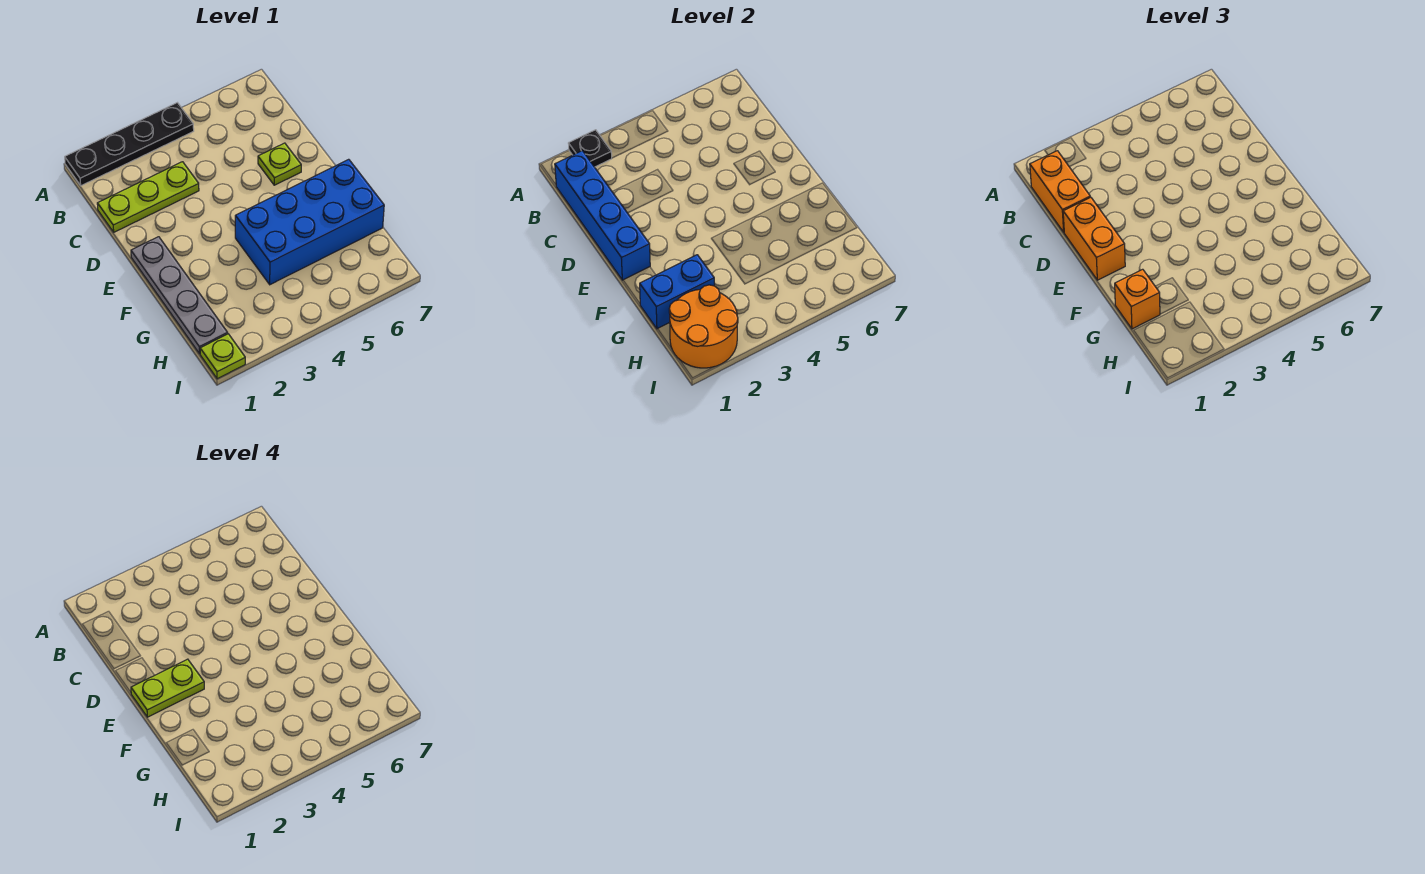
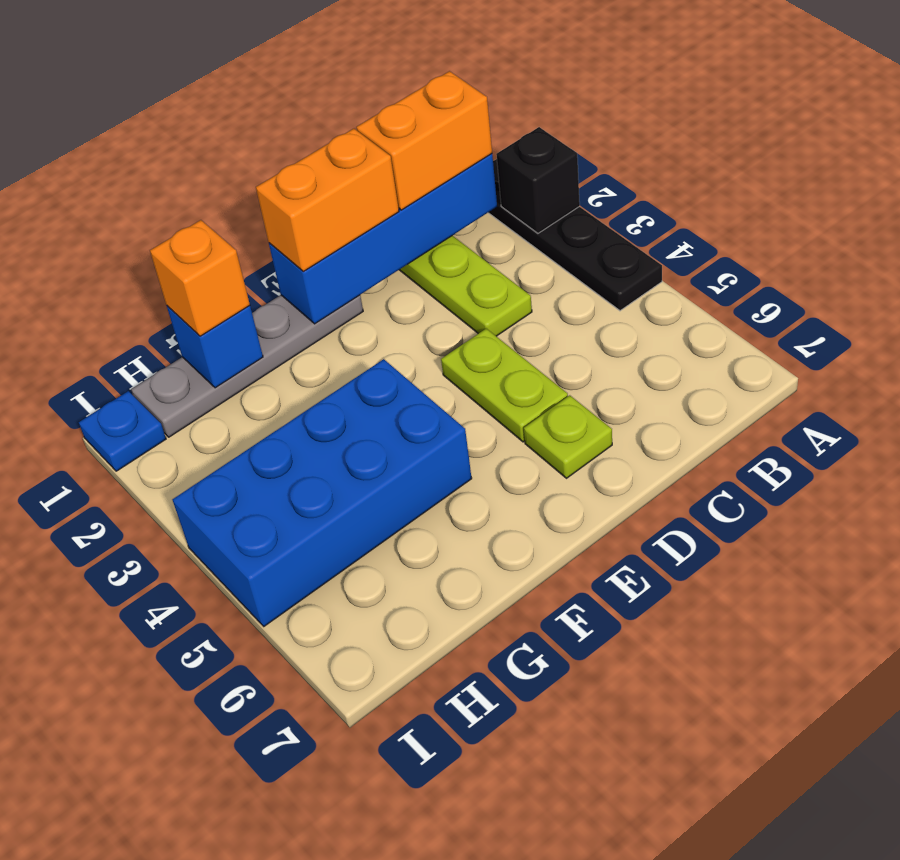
black plate A2 level 2 -> black brick A2 level 2
lime plate E1:E2 level 4 -> lime plate D4:D5 level 1
blue brick F4:G7 level 1 -> blue brick F4:I5 level 1
blue brick G1:G2 level 2 -> blue brick G1 level 2
orange round brick H1:I2 level 2 -> none
lime plate I1 level 1 -> blue plate I1 level 1

